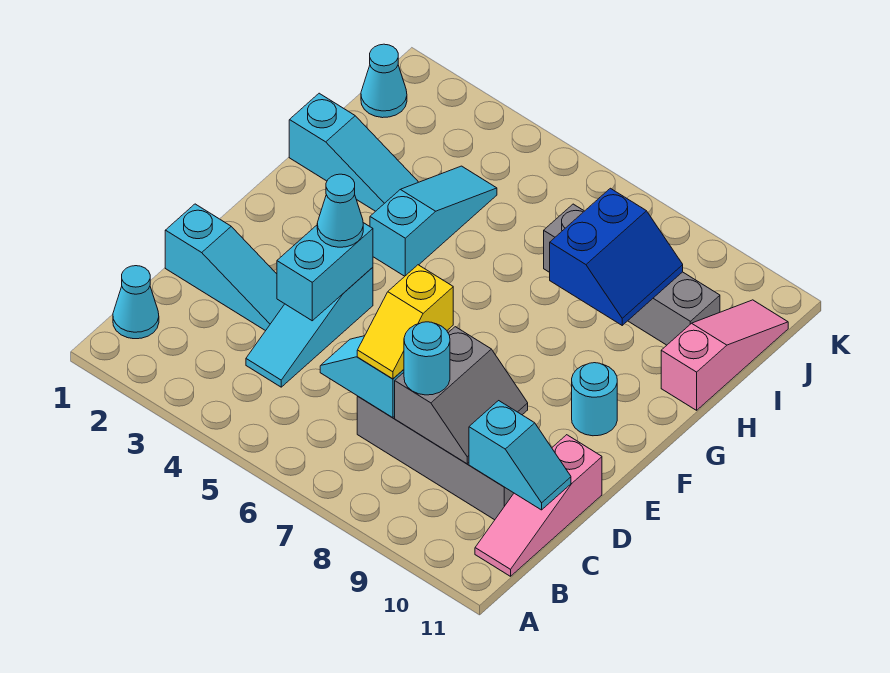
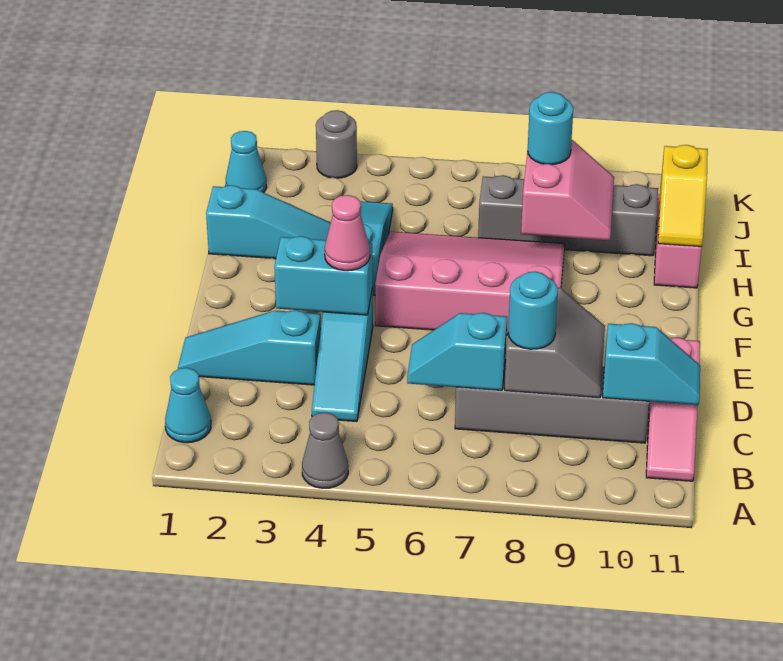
none -> grey cone A4 level 1
yellow slope C7:D7 level 3 top D -> yellow slope H11:I11 level 2 top I
cyan slope D1:D3 level 1 top 1 -> cyan slope D1:D3 level 1 top 3
cyan brick D4:E4 level 2 -> cyan brick E3:E4 level 2
cyan cone E4 level 3 -> pink cone E4 level 3
none -> pink slope F5:H8 level 1 top F
cyan round brick F10 level 1 -> cyan round brick I8 level 3
blue slope H8:I9 level 2 top 8 -> pink slope H8:I9 level 2 top 8
none -> grey round brick K3 level 1

